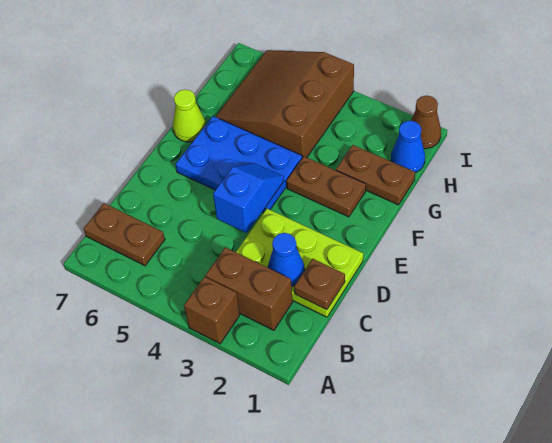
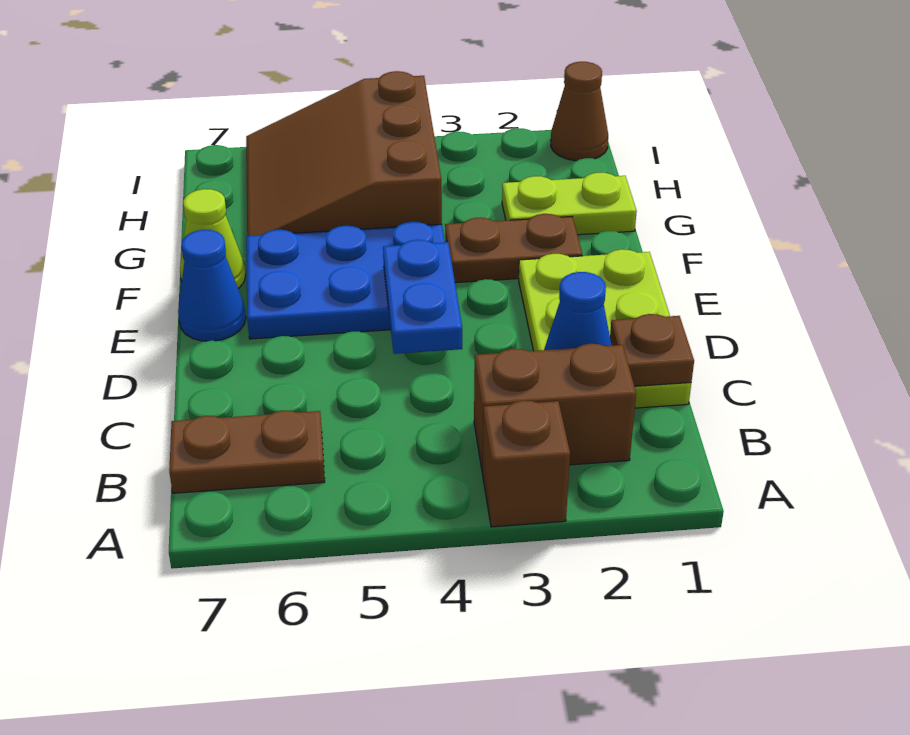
lime plate C1:D3 level 1 -> lime plate C1:E2 level 1
blue slope D4:E4 level 2 top D -> blue plate D4:E4 level 2
brown plate G1:G2 level 1 -> lime plate G1:G2 level 1
blue cone H1 level 1 -> blue cone E7 level 1

